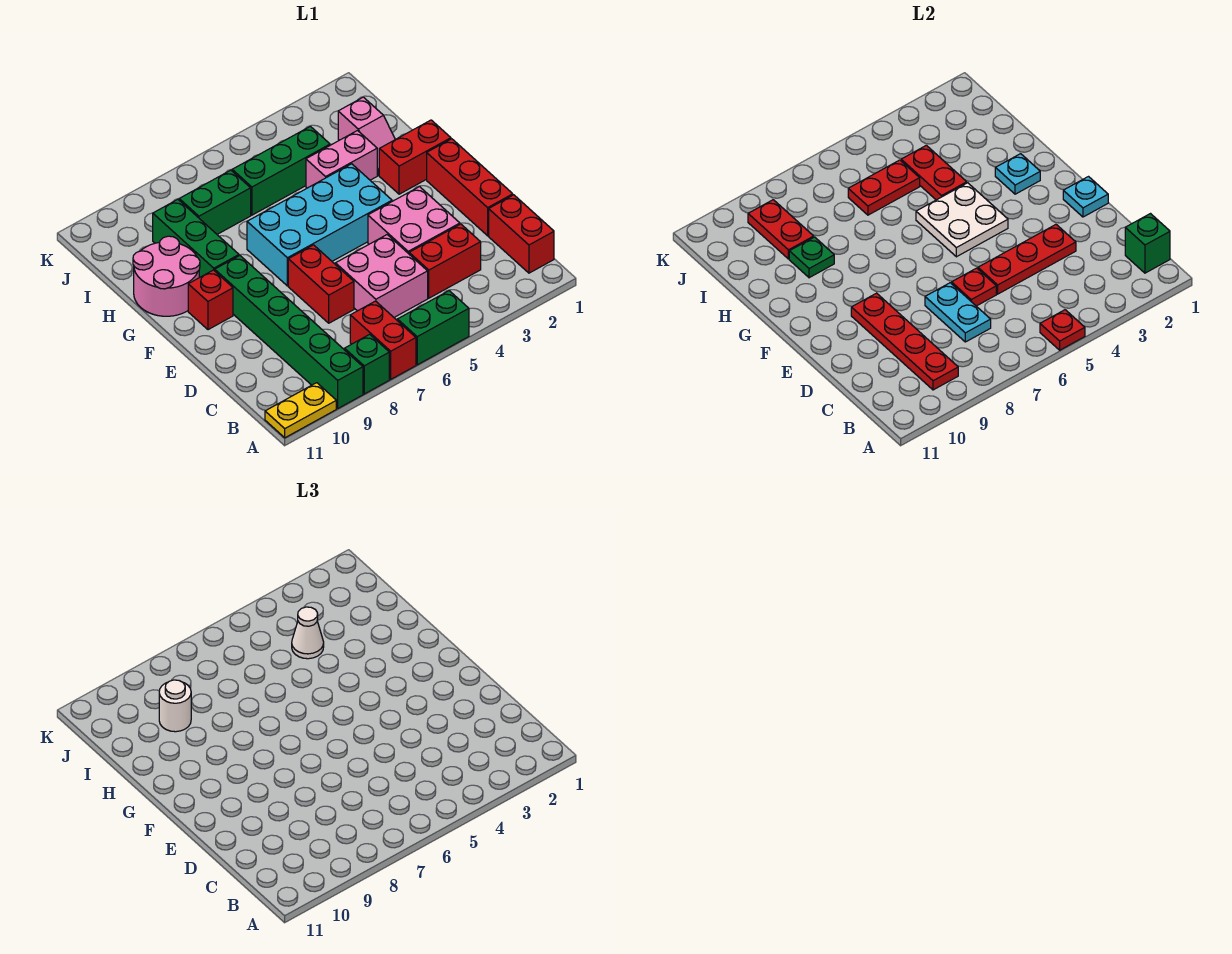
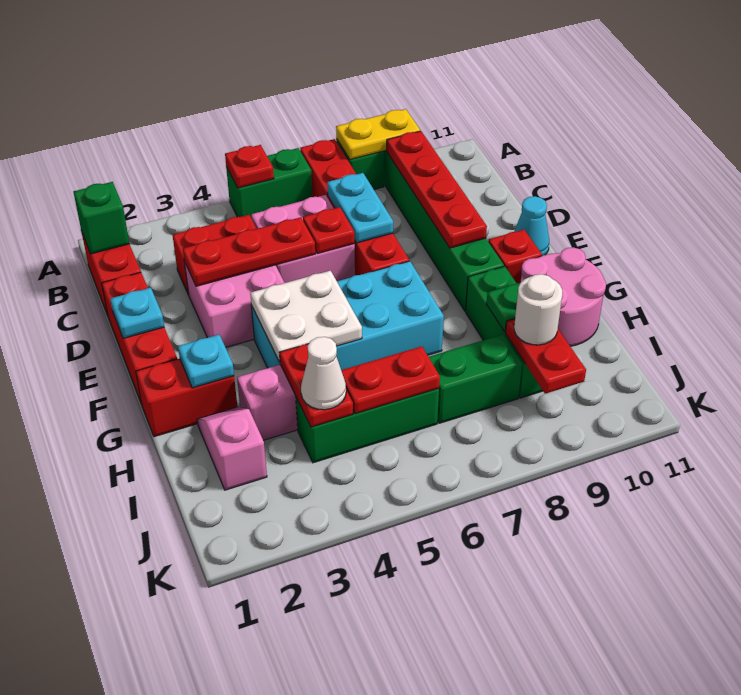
yellow plate A10:A11 level 1 -> yellow plate A8:A9 level 2
none -> cyan cone E11 level 1

